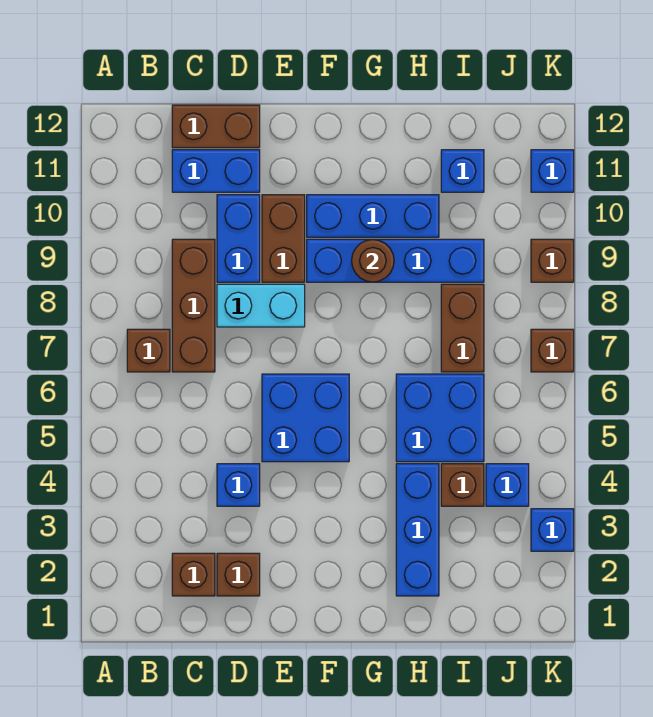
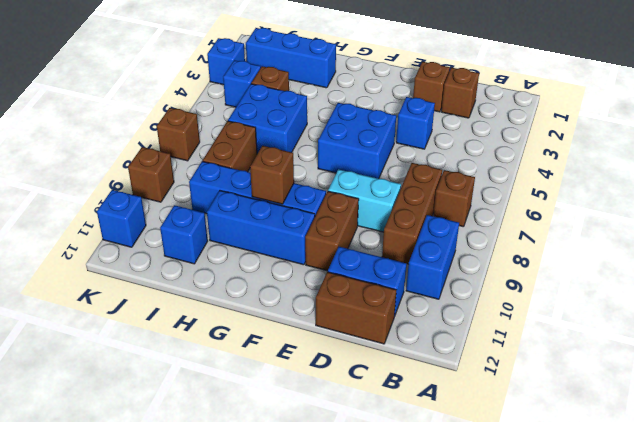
blue brick D9:D10 level 1 -> blue brick B9:B10 level 1
brown round brick G9 level 2 -> brown brick G9 level 2
blue brick H2:H4 level 1 -> blue brick H2:J2 level 1

